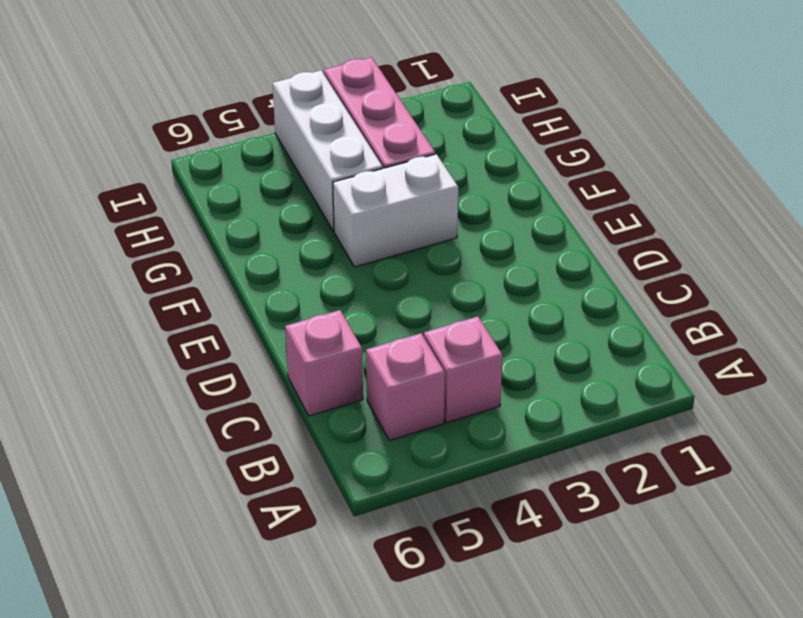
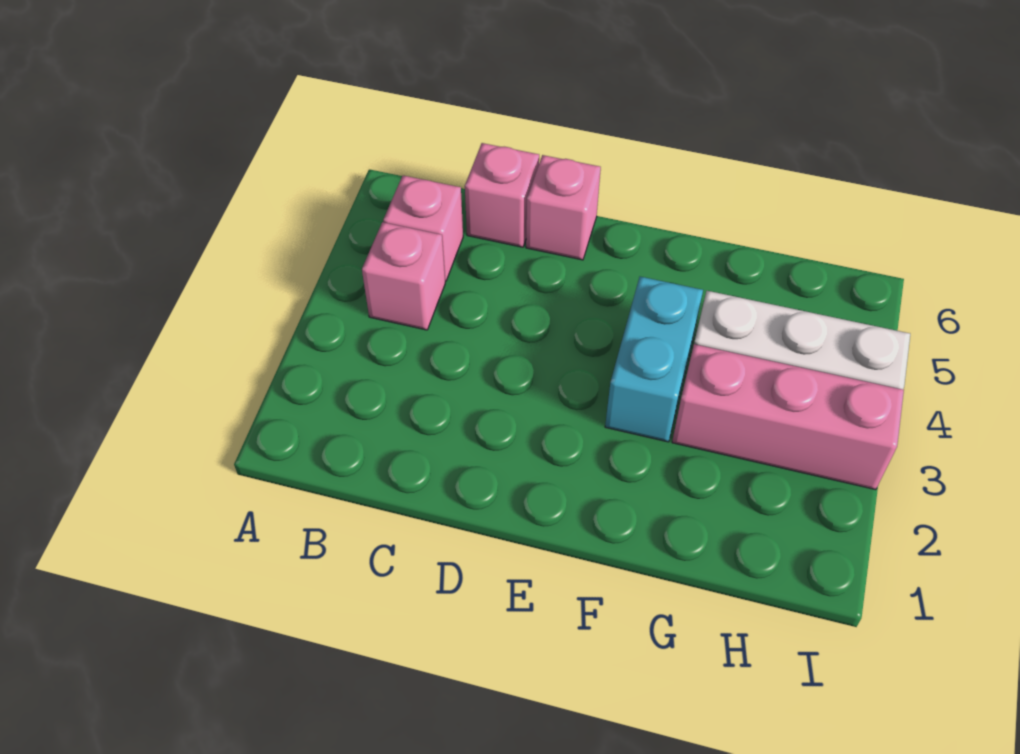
none -> pink brick D6 level 1
white brick F3:F4 level 1 -> cyan brick F3:F4 level 1

